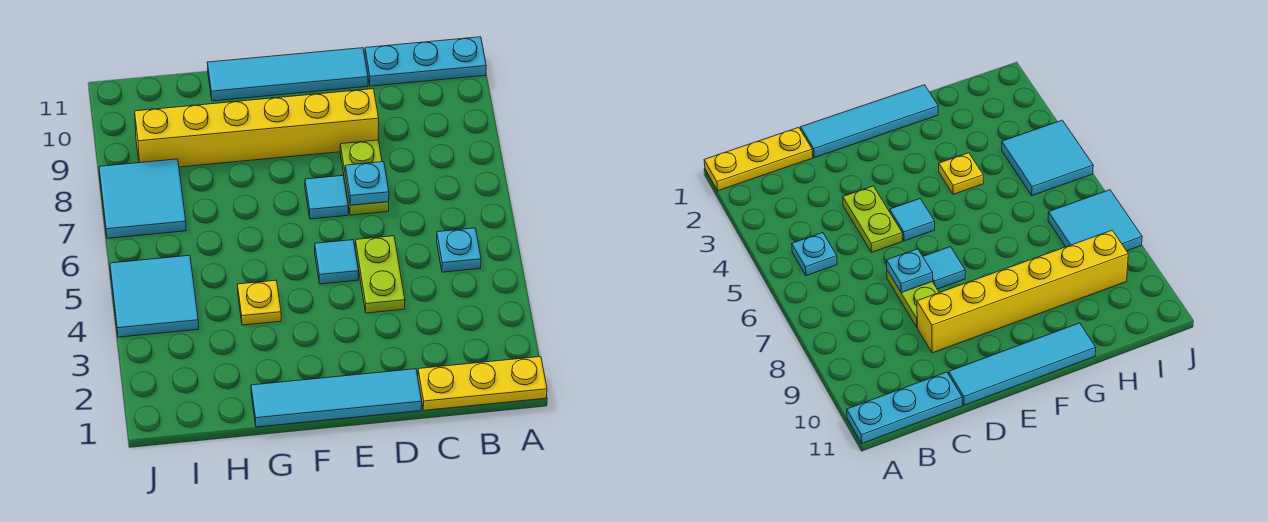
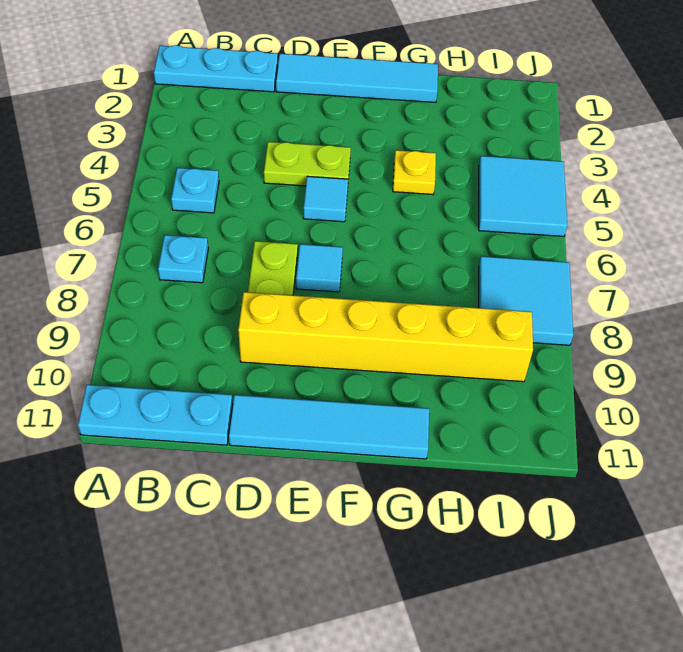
yellow plate A1:C1 level 1 -> cyan plate A1:C1 level 1
lime plate D4:D5 level 1 -> lime plate D4:E4 level 1
cyan plate D7 level 2 -> cyan plate B7 level 1

